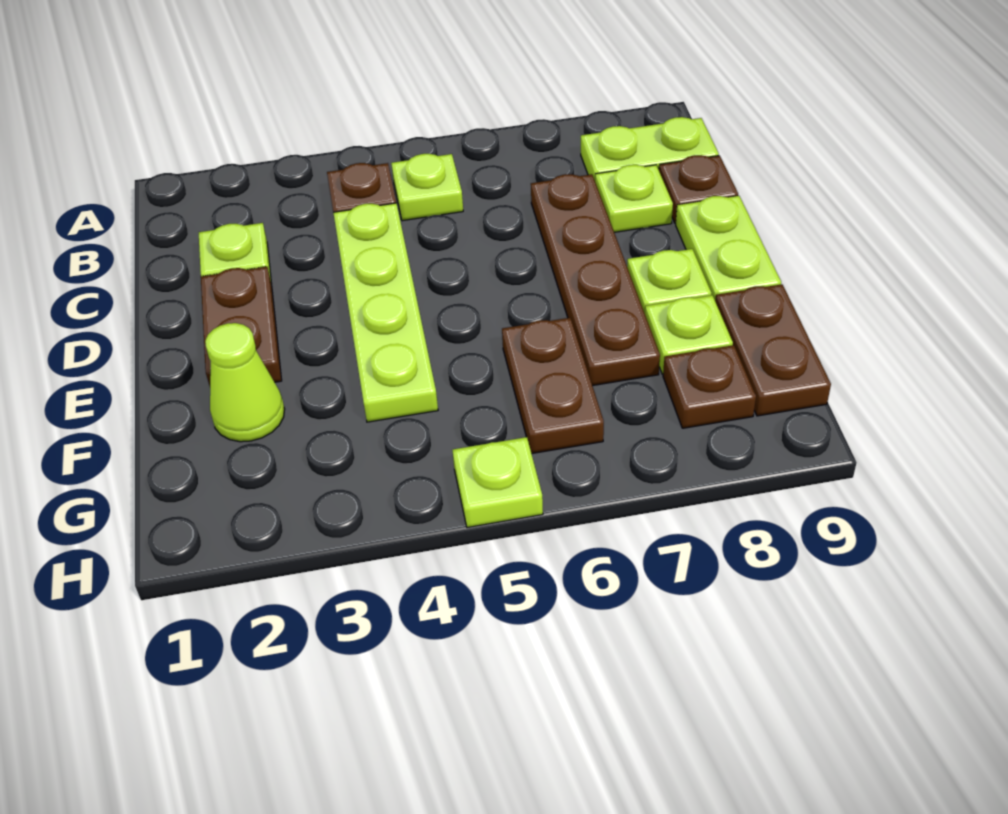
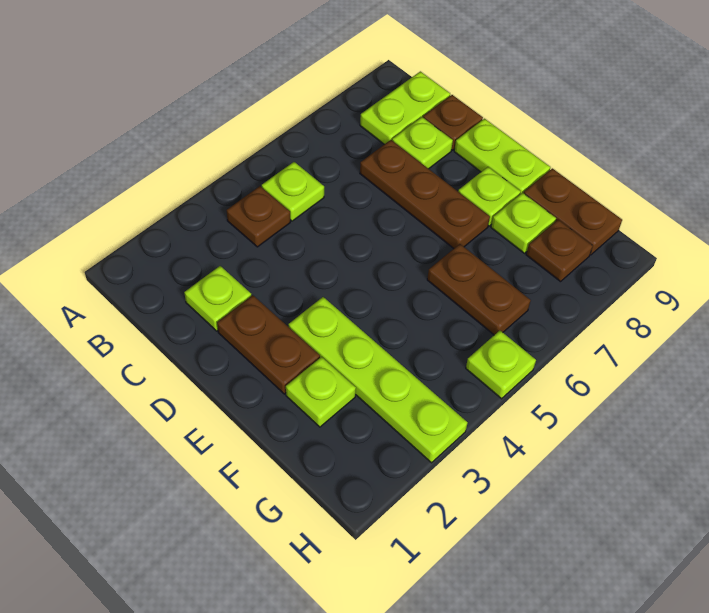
lime plate C4:F4 level 1 -> lime plate E3:H3 level 1
brown plate C7:F7 level 1 -> brown plate C7:E7 level 1
lime cone F2 level 1 -> lime plate F2 level 1

